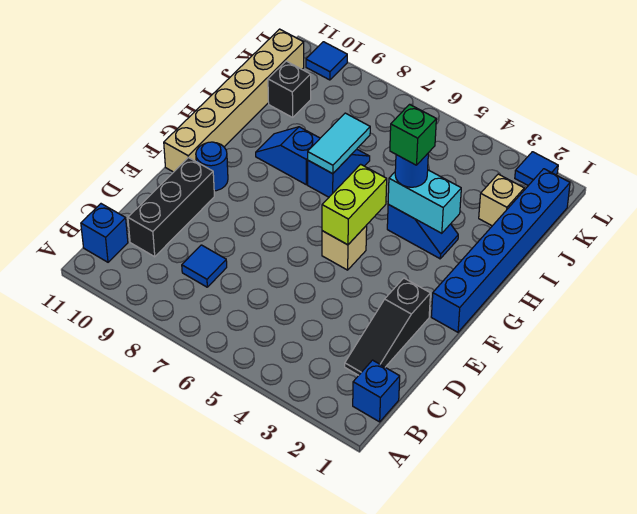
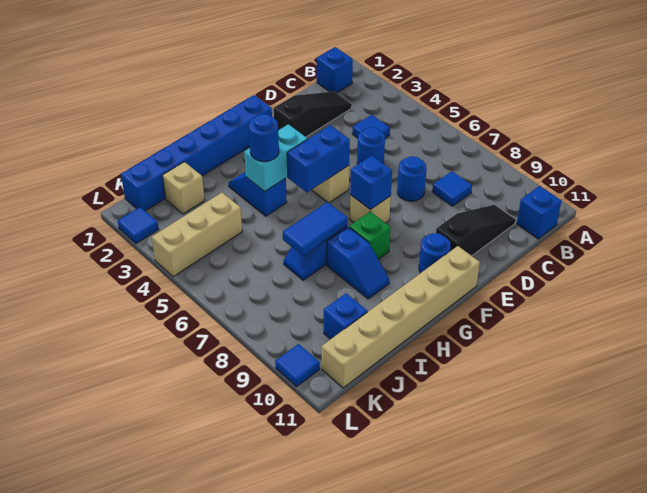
none -> blue tile C4 level 1
black brick C10:E10 level 1 -> black slope C10:E10 level 1 top E
none -> blue round brick D5 level 1
none -> blue round brick D7 level 1
lime brick F5:G5 level 2 -> blue brick F5:G5 level 2
none -> tan brick F7 level 1
none -> blue brick F7 level 2
cyan brick H3:H4 level 2 -> cyan brick G4:H4 level 2
green brick H4 level 4 -> green brick G8 level 1
cyan tile H7:I7 level 2 -> blue tile H7:I7 level 2
none -> tan brick J4:L4 level 1
black brick J10 level 1 -> blue brick J10 level 1

